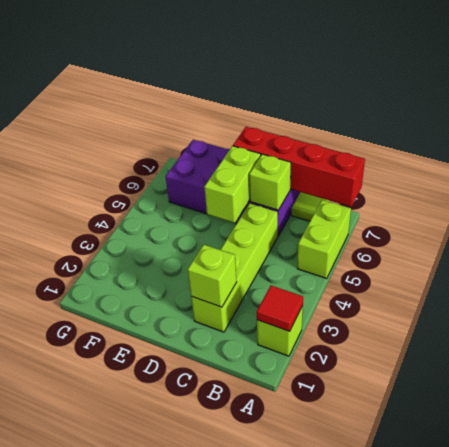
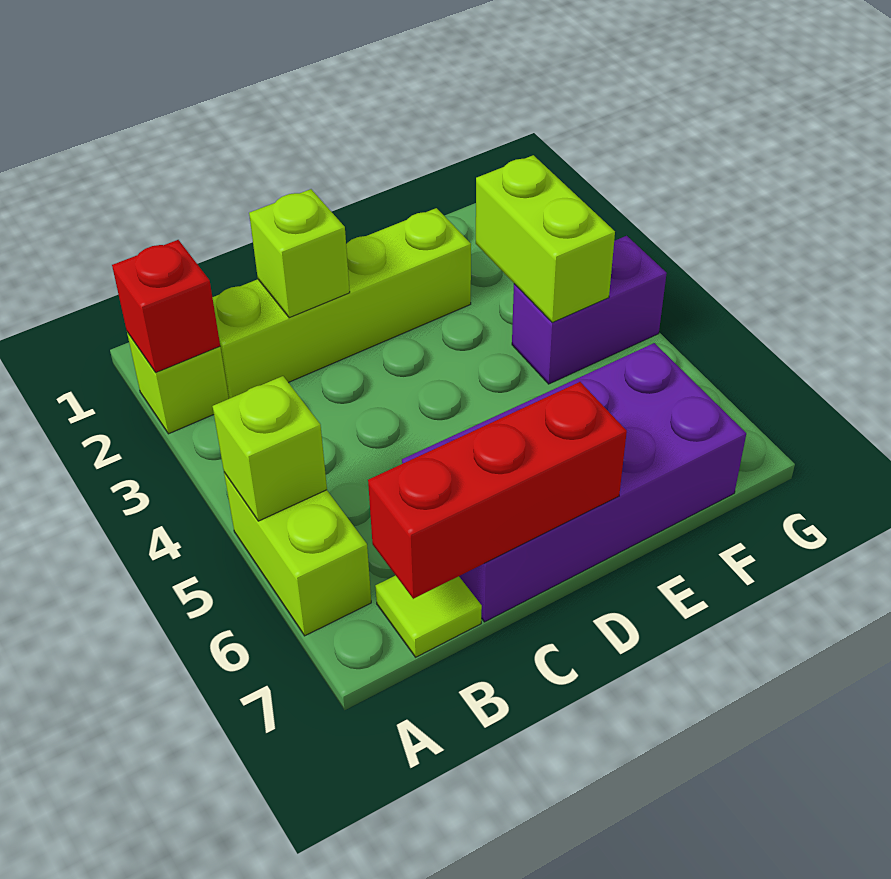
red tile A2 level 2 -> red brick A2 level 2
red brick A7:D7 level 2 -> red brick B7:D7 level 2
lime brick C2:C5 level 1 -> lime brick B2:E2 level 1
lime brick C6 level 2 -> lime brick A5 level 2
lime brick D5:D6 level 2 -> lime brick F3:F4 level 2
none -> purple brick F4:G4 level 1

